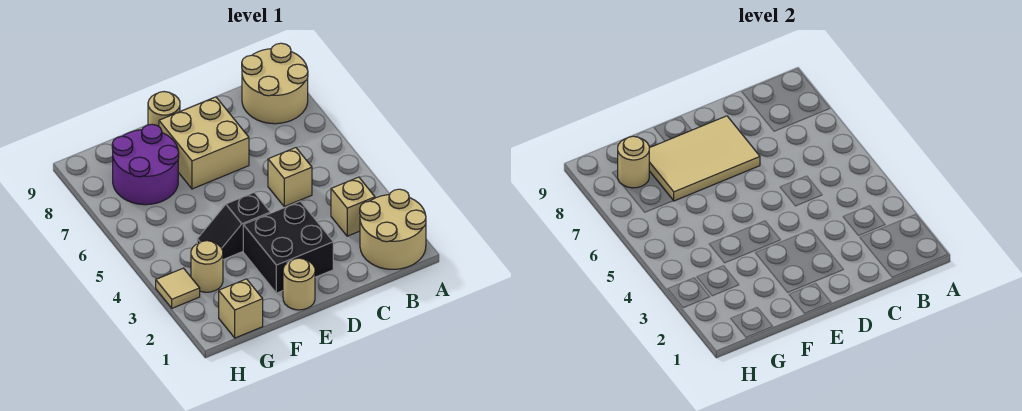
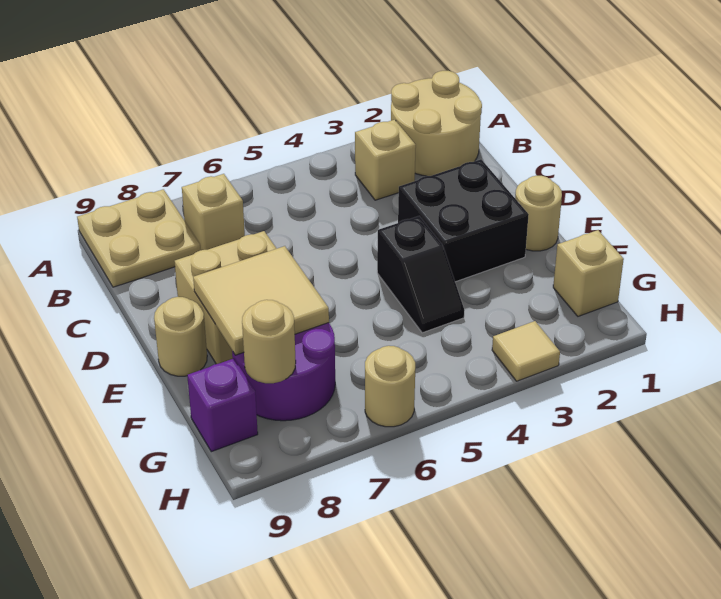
tan round brick A8:B9 level 1 -> tan plate A8:B9 level 1
tan brick C5 level 1 -> tan brick B7 level 1
tan tile D7:F8 level 2 -> tan tile E7:F8 level 2
tan round brick G3 level 1 -> tan round brick H6 level 1
none -> purple brick G9 level 1

